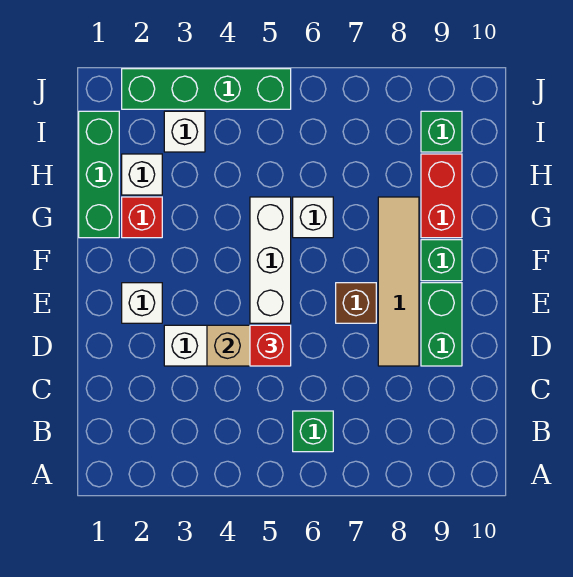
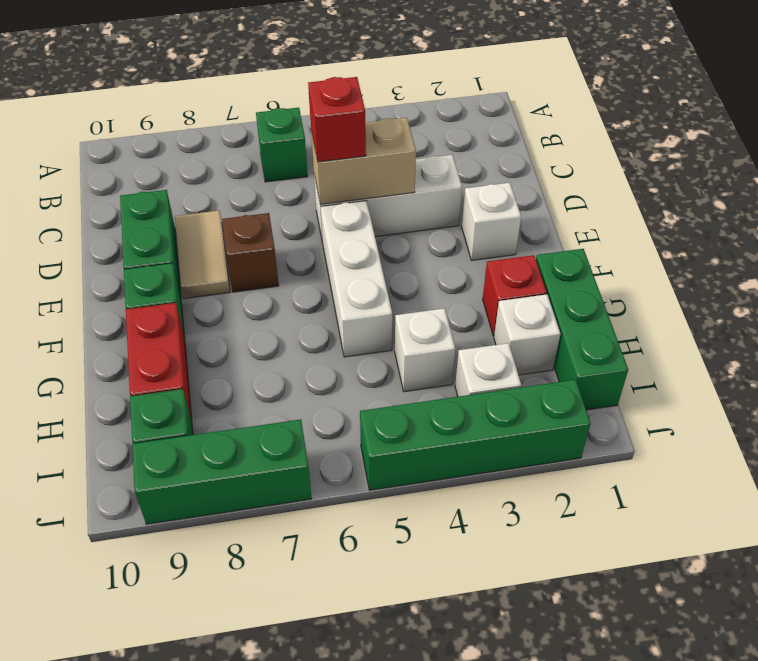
tan tile D8:G8 level 1 -> tan tile D8:E8 level 1
white brick G6 level 1 -> white brick H4 level 1
none -> green brick J7:J9 level 1

